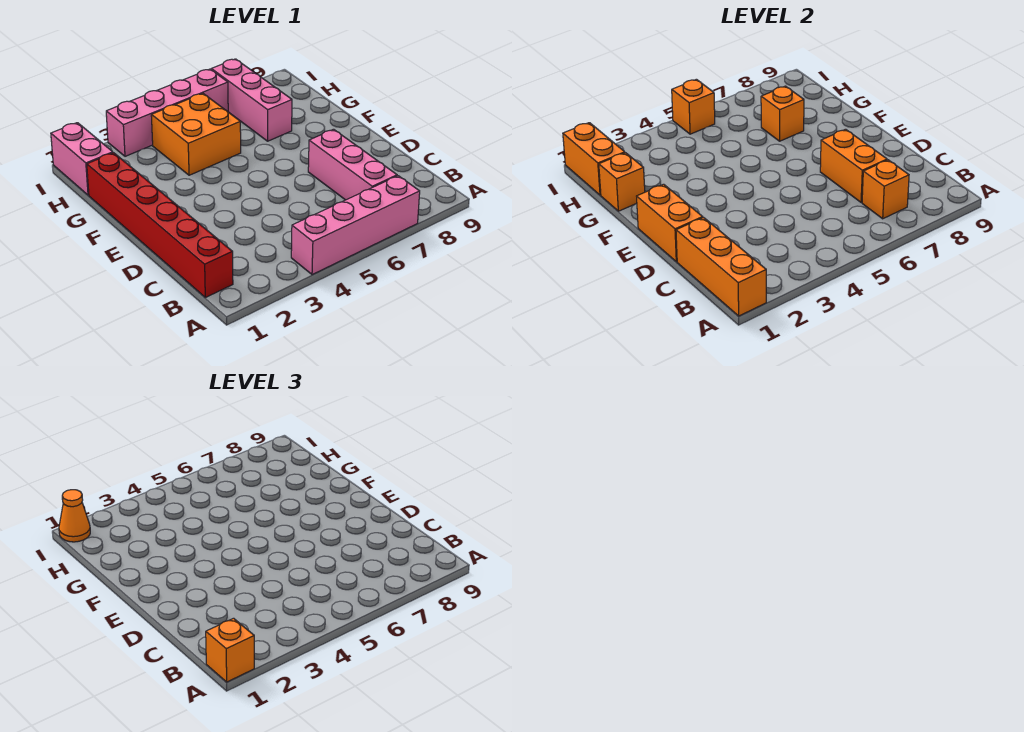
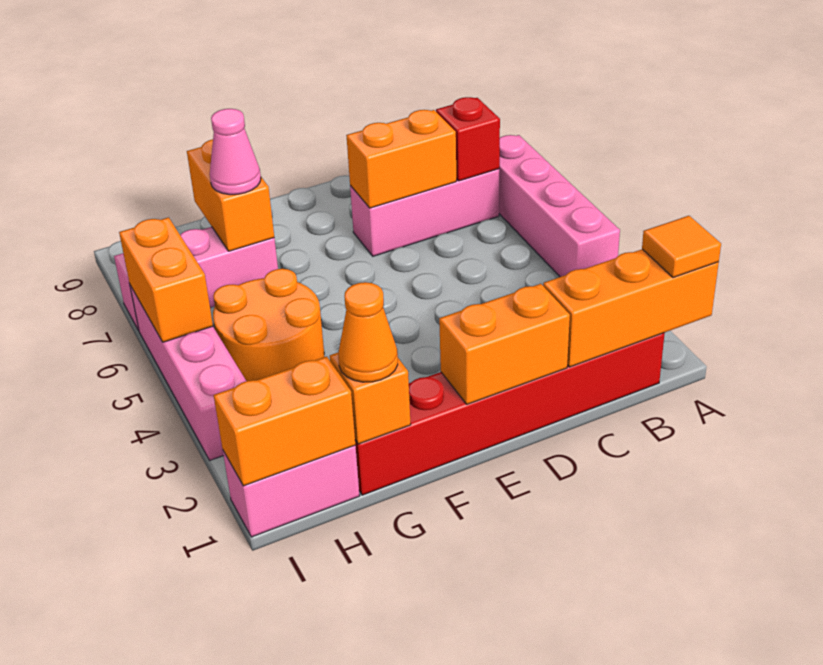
orange brick A1 level 3 -> orange tile A1 level 3
orange brick B7 level 2 -> red brick B7 level 2
orange brick G4:H5 level 1 -> orange round brick G4:H5 level 1
orange brick G7 level 2 -> orange brick G7:G8 level 2
none -> pink cone G7 level 3
orange cone I1 level 3 -> orange cone G1 level 3
orange brick I5 level 2 -> orange brick I5:I6 level 2

